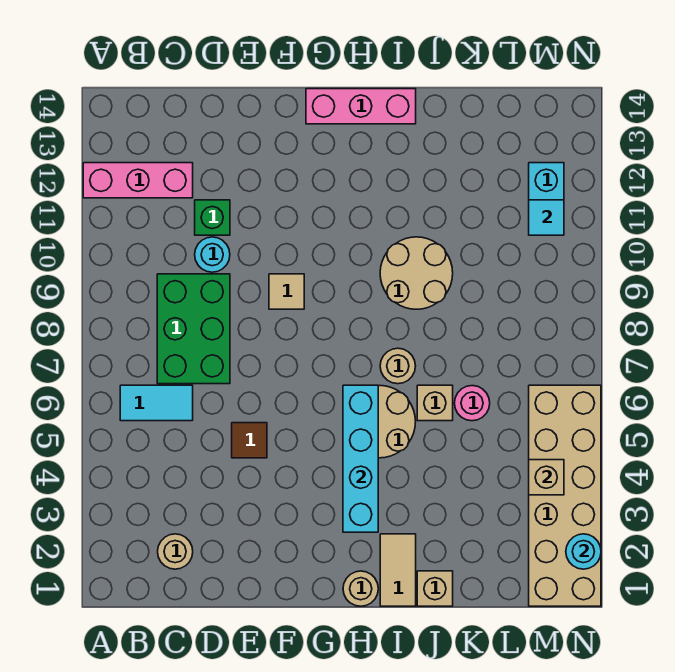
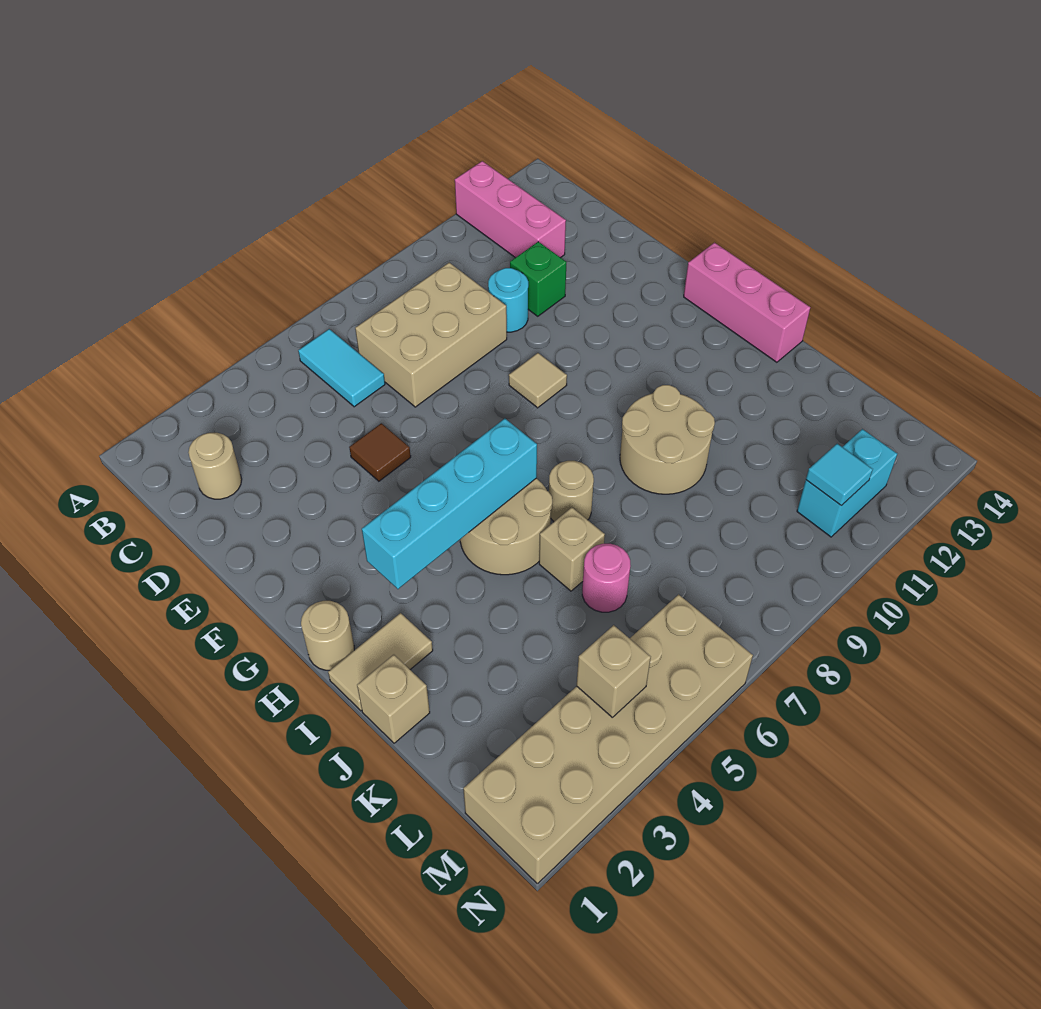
green brick C7:D9 level 1 -> tan brick C7:D9 level 1
cyan round brick N2 level 2 -> none

